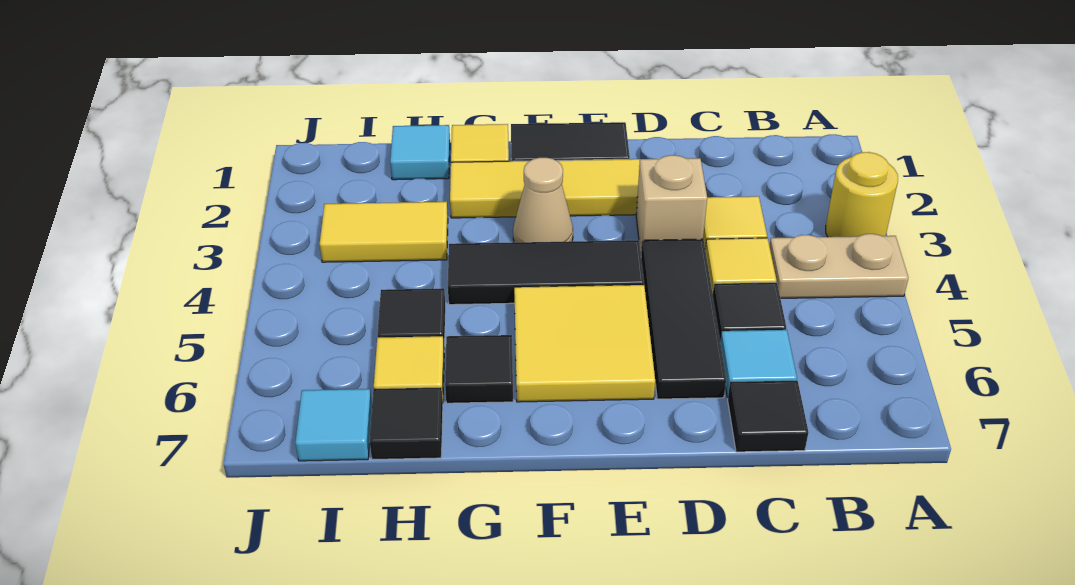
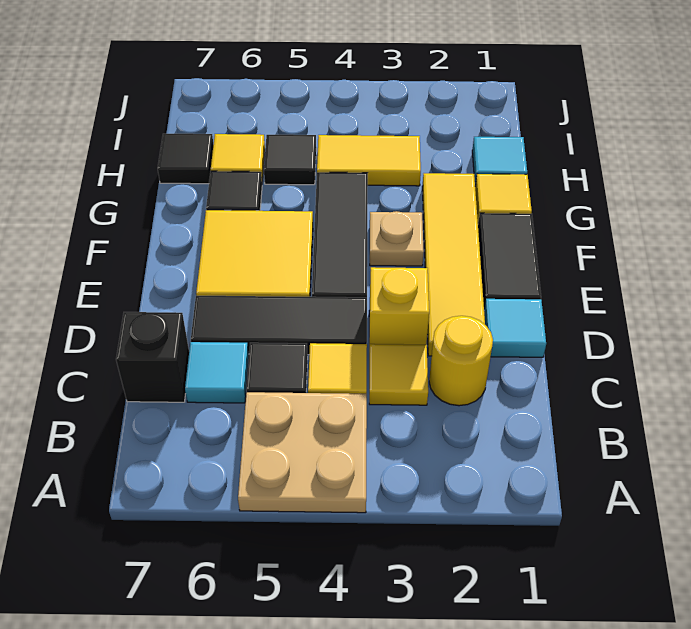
yellow round brick A3 level 1 -> yellow round brick C2 level 1
tan plate A4:B4 level 1 -> tan plate A4:B5 level 1
black tile C7 level 1 -> black brick C7 level 1
tan brick D3 level 1 -> yellow brick D3 level 1
tan cone F3 level 1 -> tan plate F3 level 1
yellow tile H3:I3 level 1 -> yellow tile H3:H4 level 1
cyan tile I7 level 1 -> cyan tile D1 level 1

